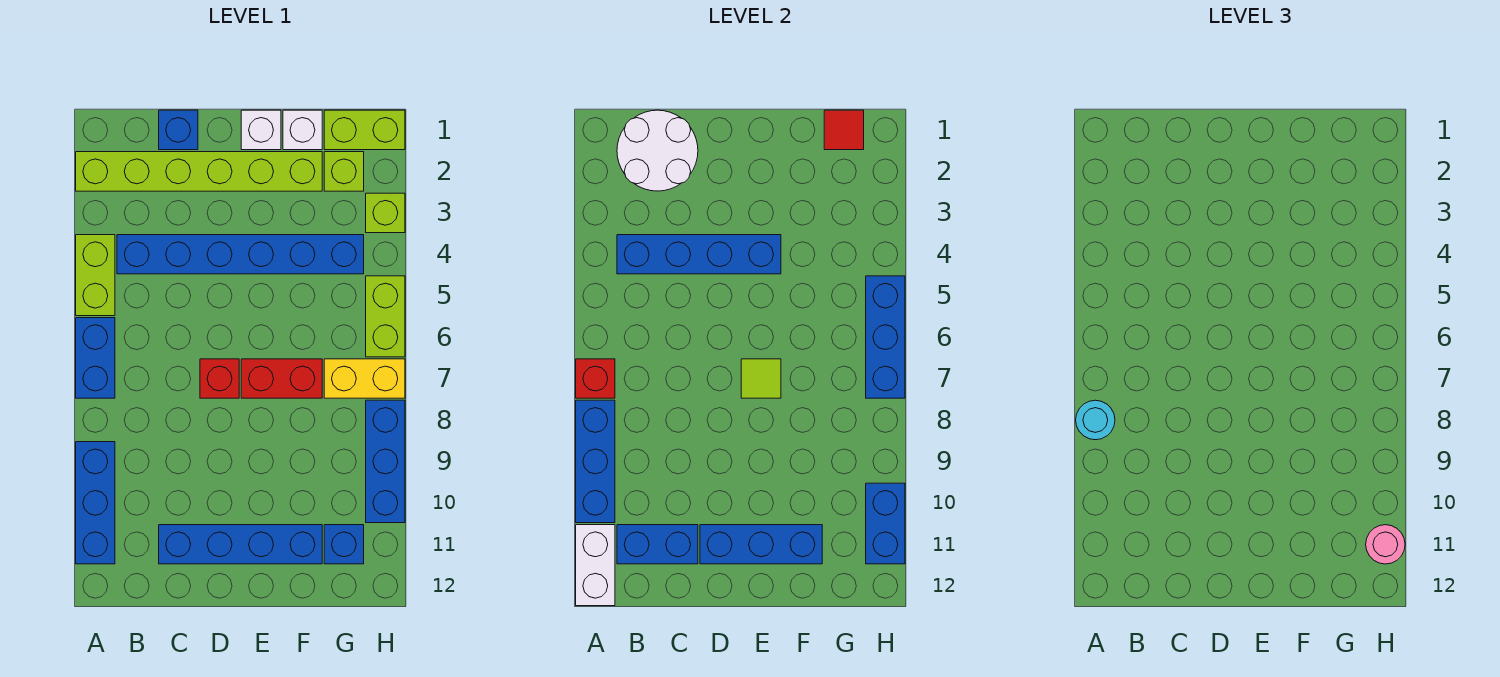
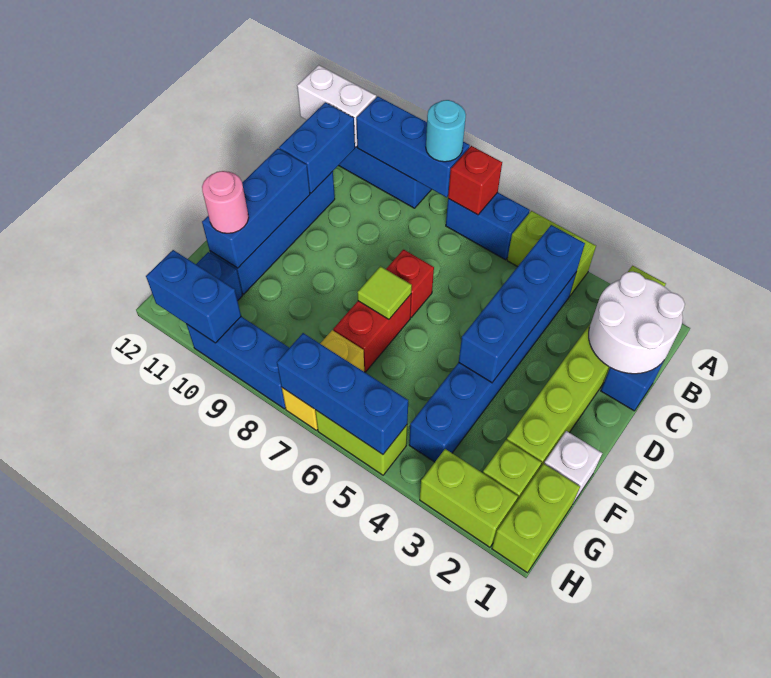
white brick E1 level 1 -> none
red tile G1 level 2 -> none
lime brick H3 level 1 -> lime brick H2:H3 level 1
pink round brick H11 level 3 -> pink round brick F11 level 3

